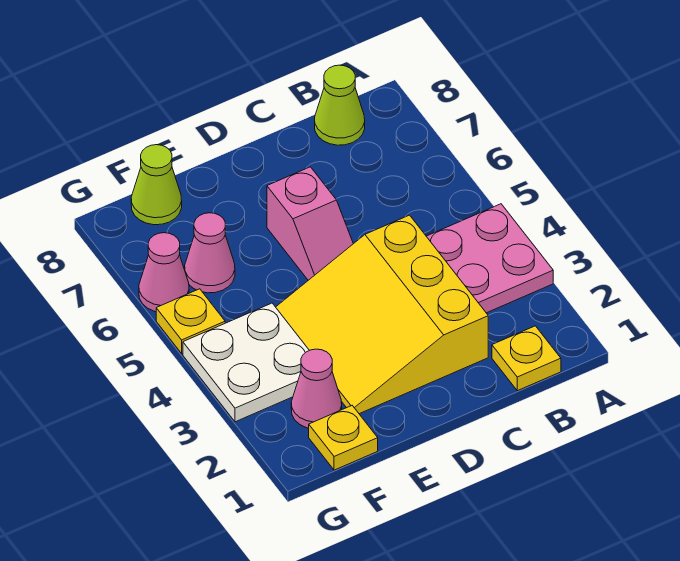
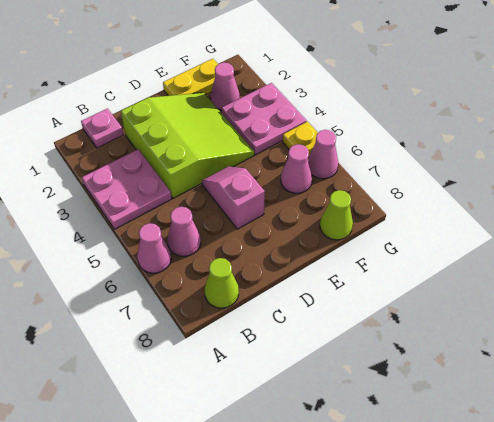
none -> pink cone A6 level 1
yellow plate B1 level 1 -> pink plate B1 level 1
none -> pink cone B6 level 1
yellow slope C2:E4 level 1 top C -> lime slope C2:E4 level 1 top C
yellow plate F1 level 1 -> yellow plate E1:F1 level 1
white plate F3:G4 level 1 -> pink plate F3:G4 level 1

